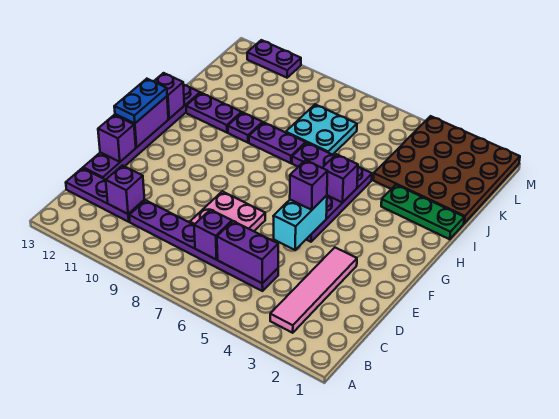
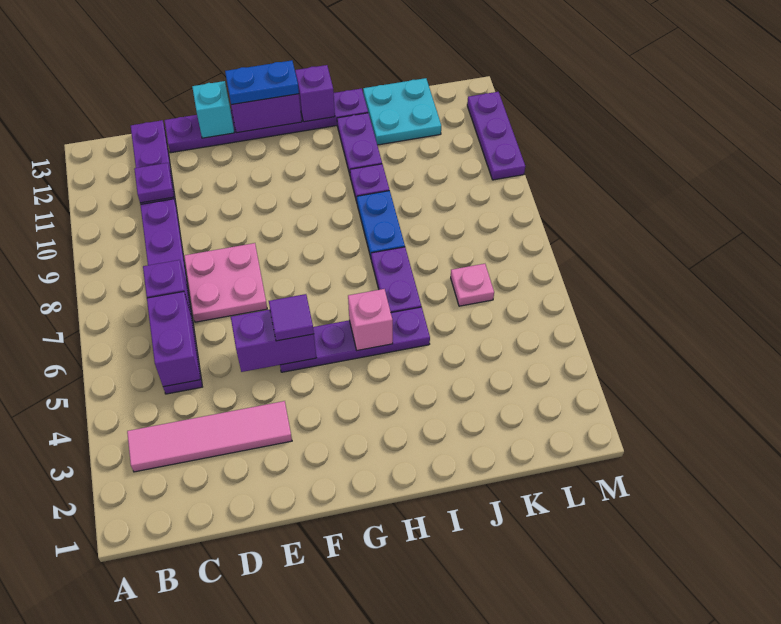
purple brick C11 level 2 -> purple plate C11 level 2
cyan brick E5:F5 level 2 -> purple brick E5:F5 level 2
purple brick E13 level 2 -> cyan brick E13 level 2
purple brick F5 level 3 -> purple tile F5 level 3
purple brick H5 level 2 -> pink brick H5 level 2
green plate I1:I3 level 1 -> none
purple plate I8:I9 level 1 -> blue plate I8:I9 level 1
brown plate J1:M4 level 1 -> none
cyan plate J7:K8 level 1 -> cyan plate J12:K13 level 1
none -> pink plate K6 level 1
purple plate M11:M12 level 1 -> purple plate M10:M12 level 1

